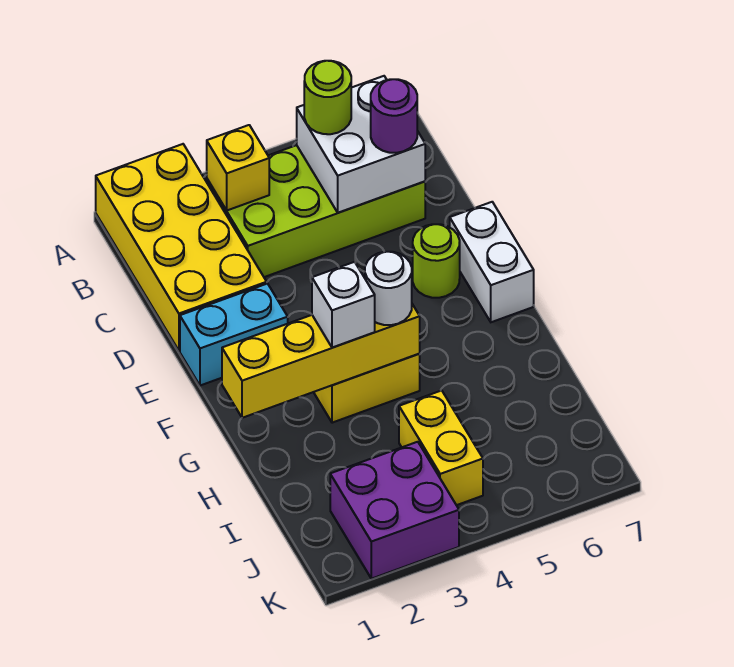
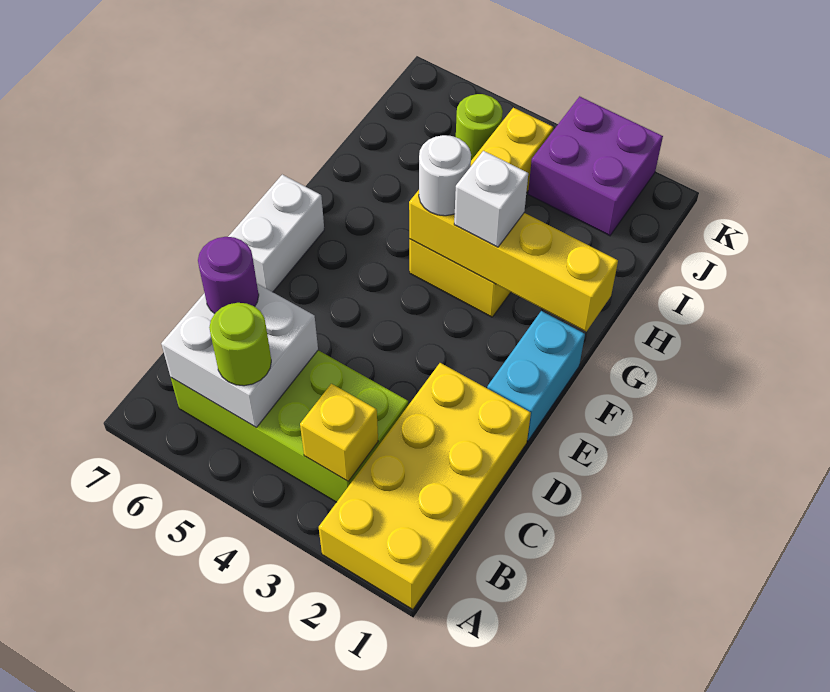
cyan brick E1:E2 level 1 -> cyan brick E1:F1 level 1
lime round brick E6 level 1 -> lime round brick J5 level 1

